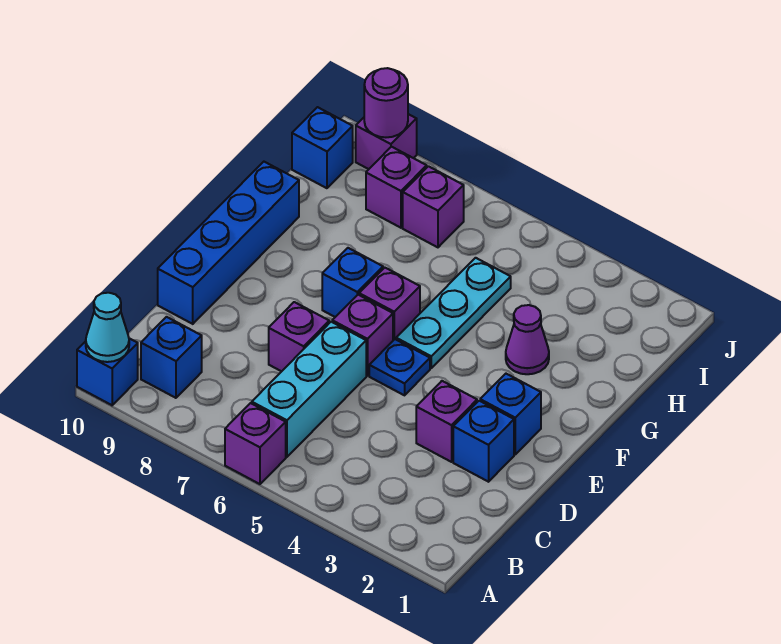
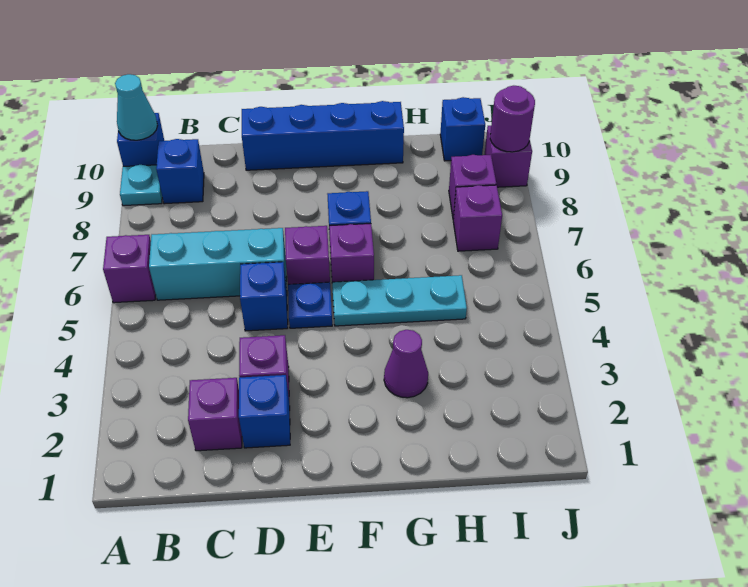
none -> cyan plate A9 level 1
purple brick D7 level 1 -> purple brick C2 level 1
blue brick E2 level 1 -> blue brick D5 level 1

